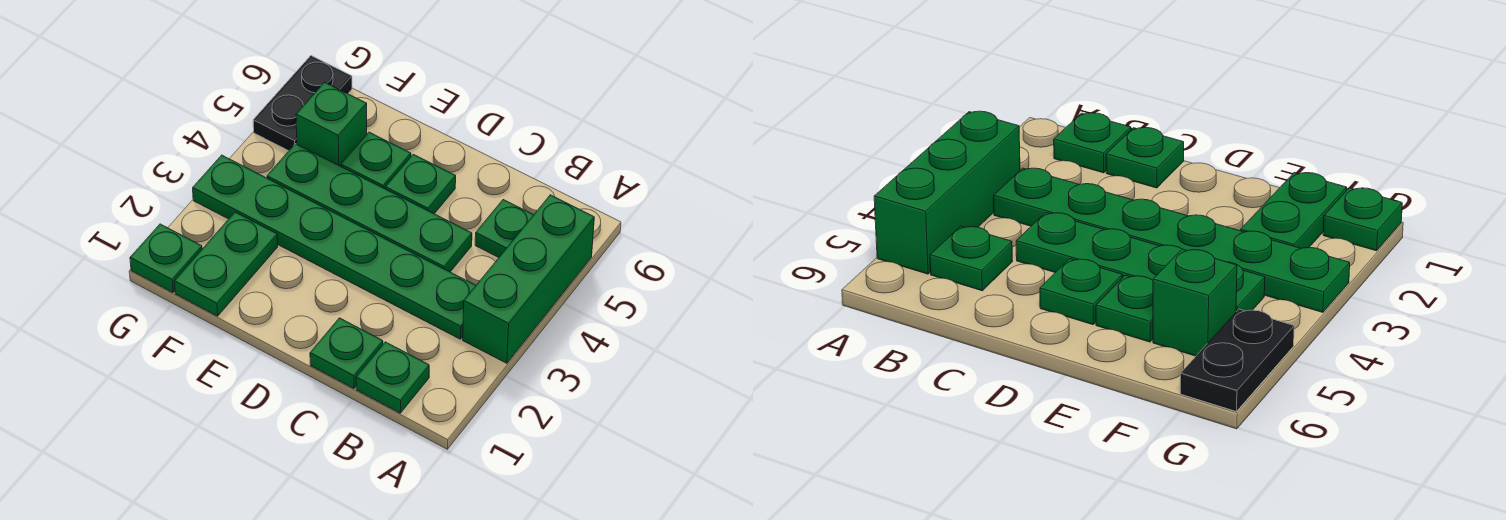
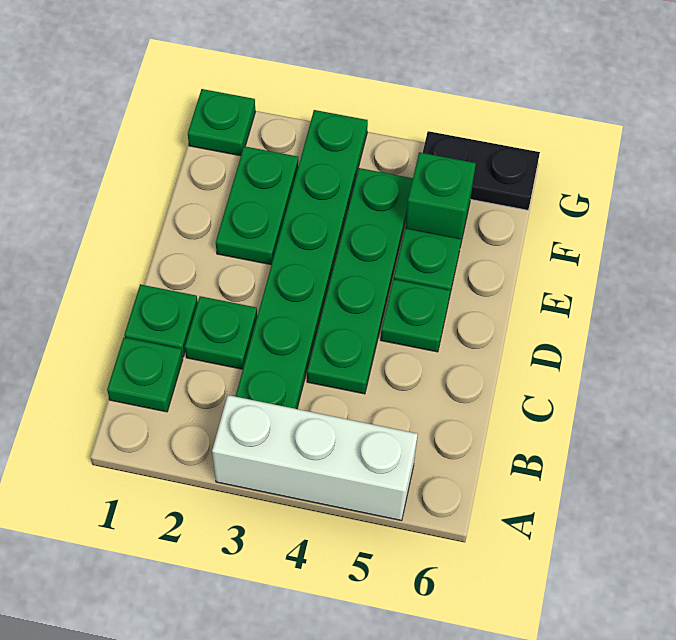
green brick A3:A5 level 1 -> white brick A3:A5 level 1
green plate B5 level 1 -> green plate C2 level 1
green plate F1:F2 level 1 -> green plate E2:F2 level 1

